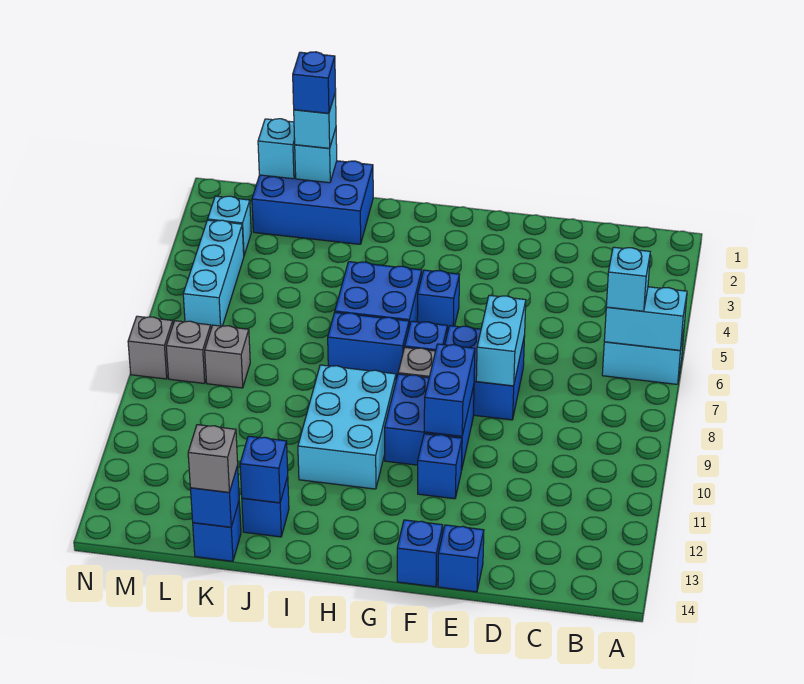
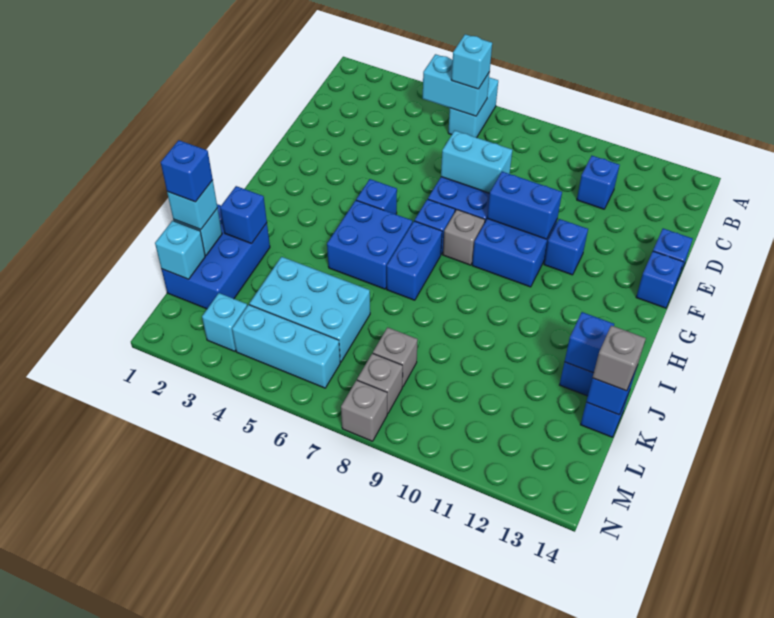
cyan brick A6:B6 level 2 -> cyan brick B5:B6 level 2
none -> blue brick C11 level 1
cyan brick H9:I11 level 1 -> cyan brick K4:L6 level 1
none -> blue brick J2 level 2

